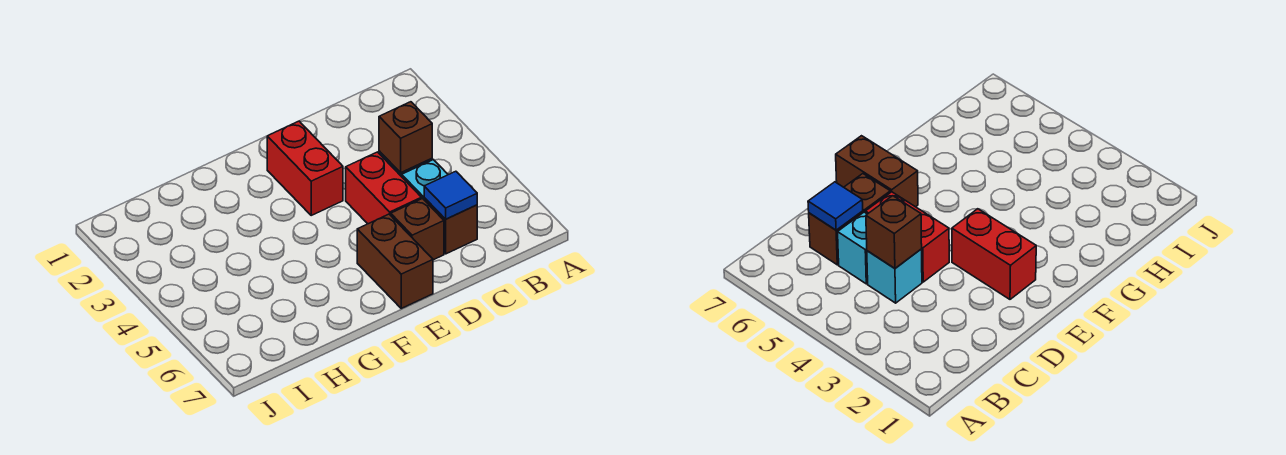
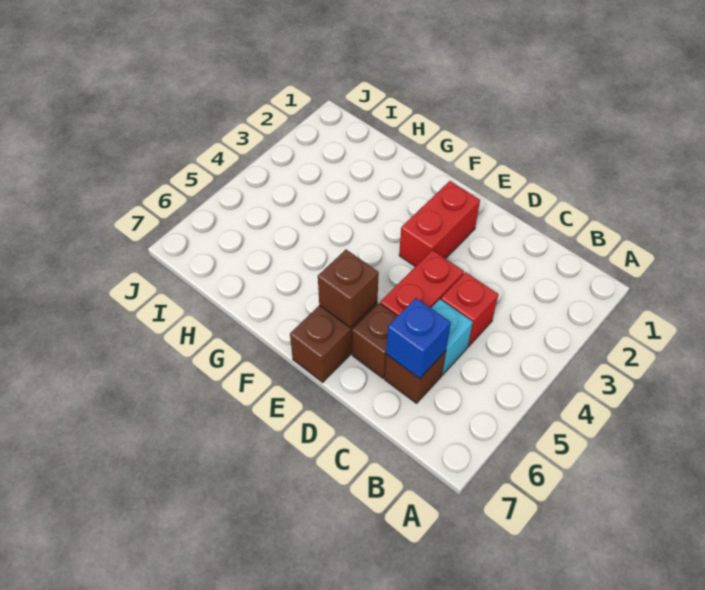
cyan brick C4 level 1 -> red brick C4 level 1
brown brick C4 level 2 -> brown brick E6 level 2
blue tile C6 level 2 -> blue brick C6 level 2

